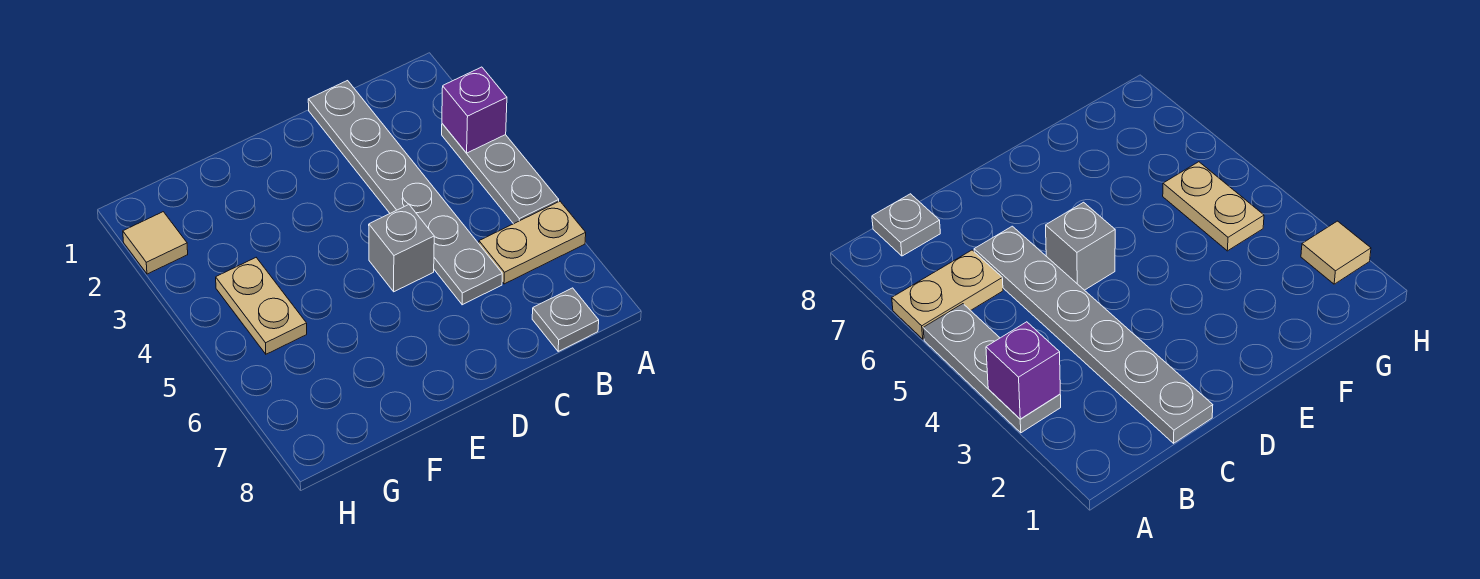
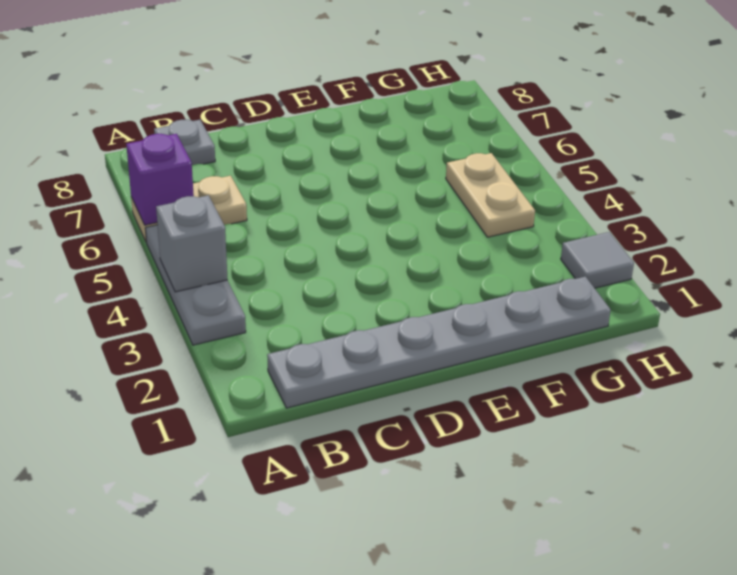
purple brick A3 level 2 -> purple brick A6 level 2
grey plate C1:C6 level 1 -> grey plate B1:G1 level 1
grey brick D5 level 1 -> grey brick A4 level 2
tan tile H2 level 1 -> grey tile H2 level 1

